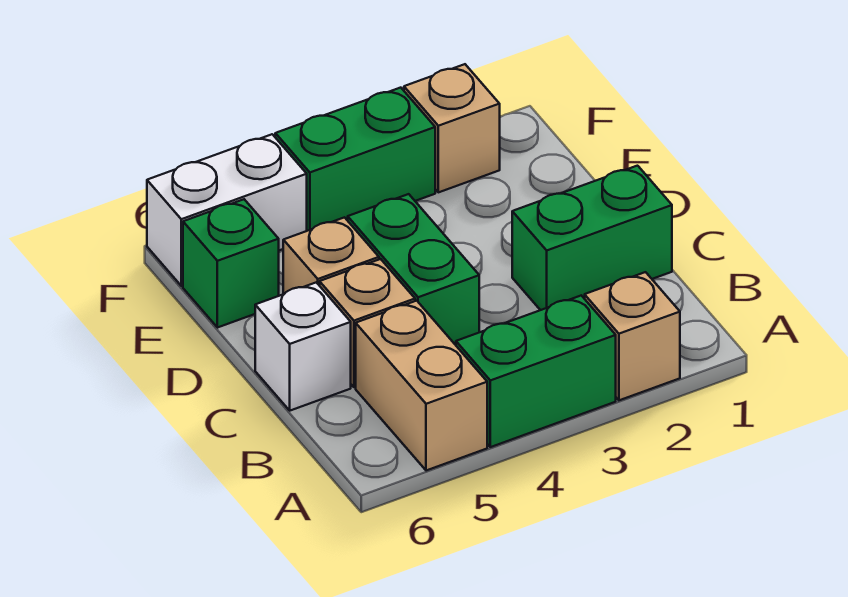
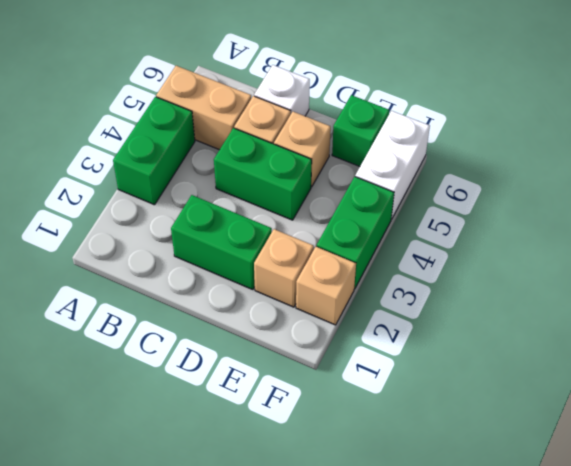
tan brick A2 level 1 -> tan brick E2 level 1
green brick C1:C2 level 1 -> green brick C2:D2 level 1

